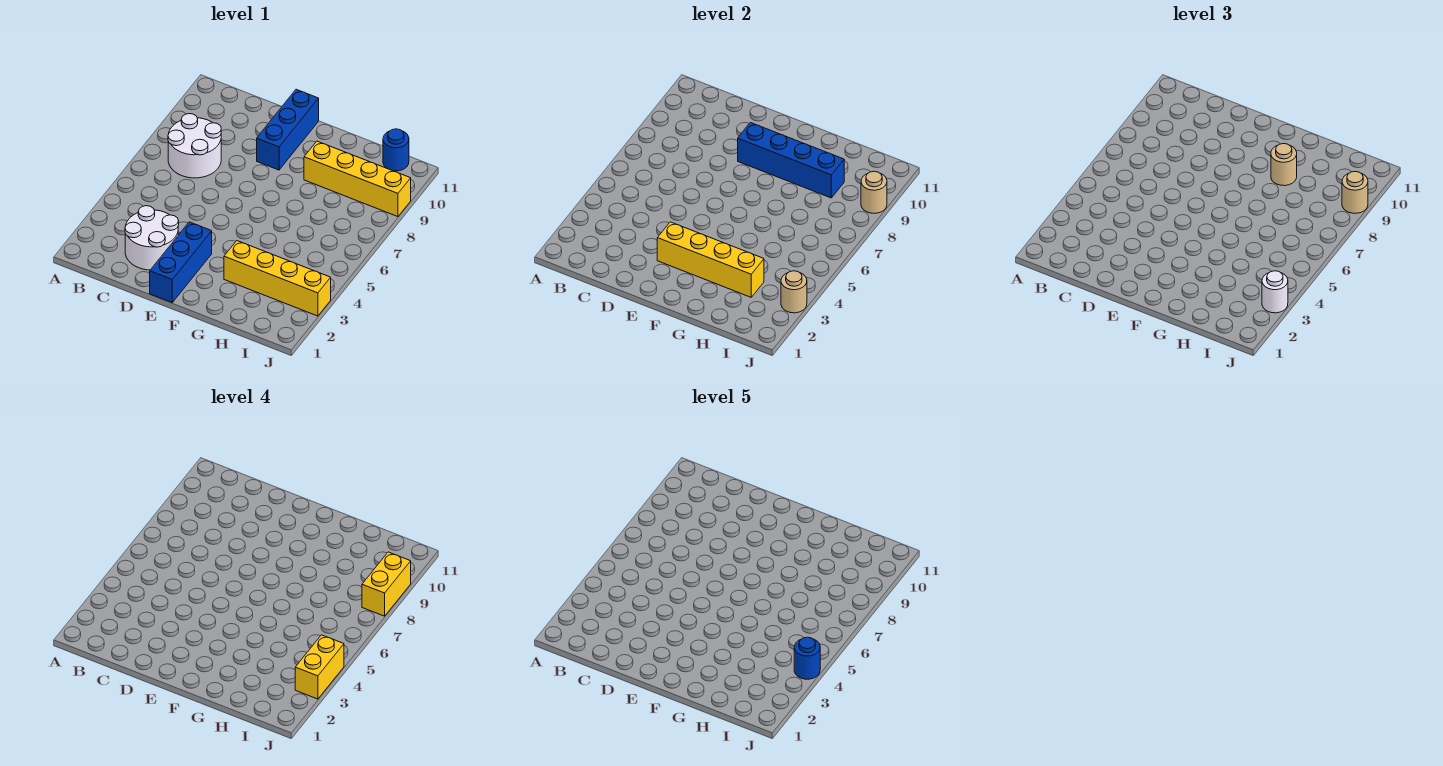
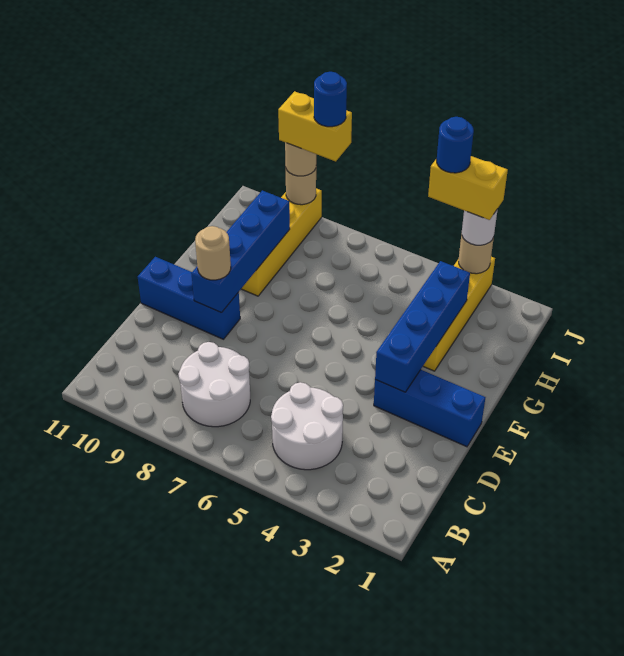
white round brick C2:D3 level 1 -> white round brick B4:C5 level 1
yellow brick E3:H3 level 2 -> blue brick E3:H3 level 2
tan round brick G9 level 3 -> tan round brick E9 level 3
blue round brick I11 level 1 -> blue round brick J8 level 5

